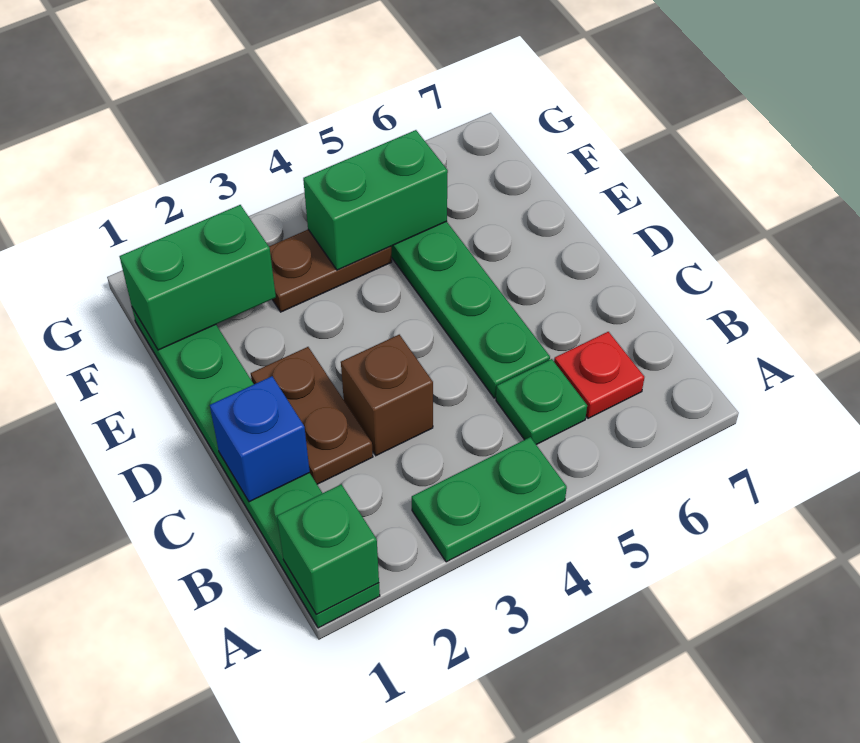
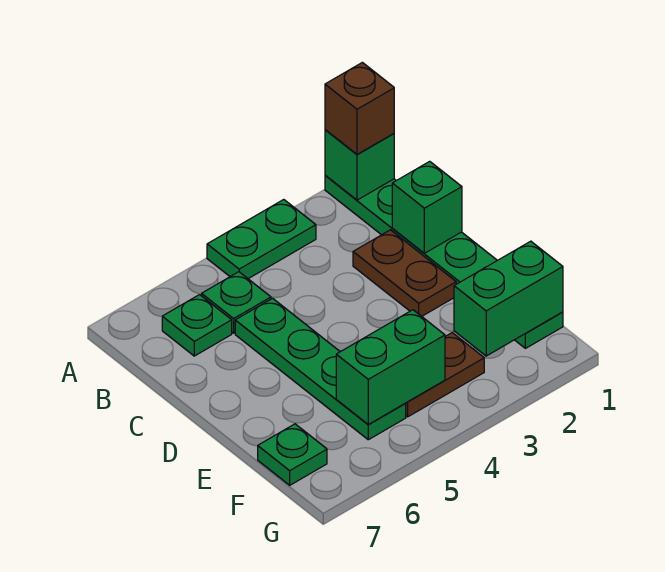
red plate B6 level 1 -> green plate B6 level 1
blue brick C1 level 2 -> green brick C1 level 2
brown brick C3 level 1 -> brown brick A1 level 3
none -> green plate F7 level 1

